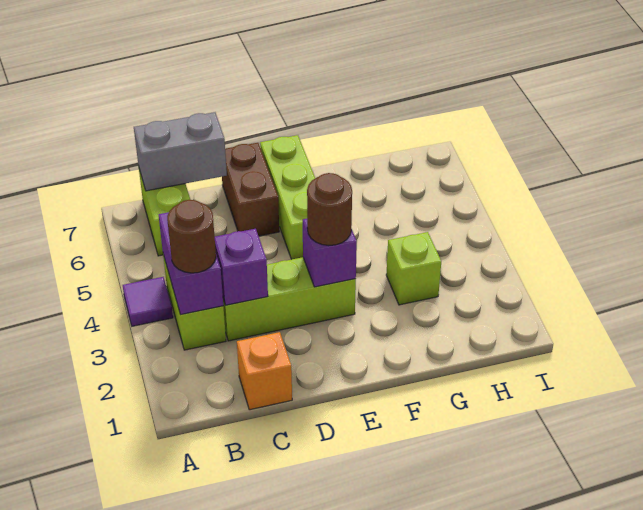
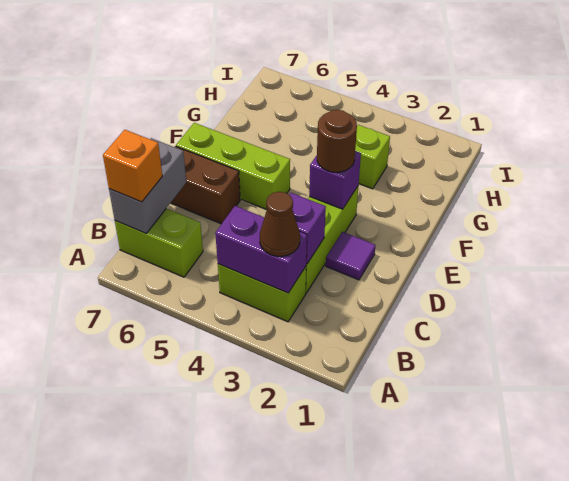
purple tile A4 level 1 -> purple tile D2 level 1
brown round brick B3 level 3 -> brown cone B3 level 3
orange brick C1 level 1 -> orange brick B7 level 3

